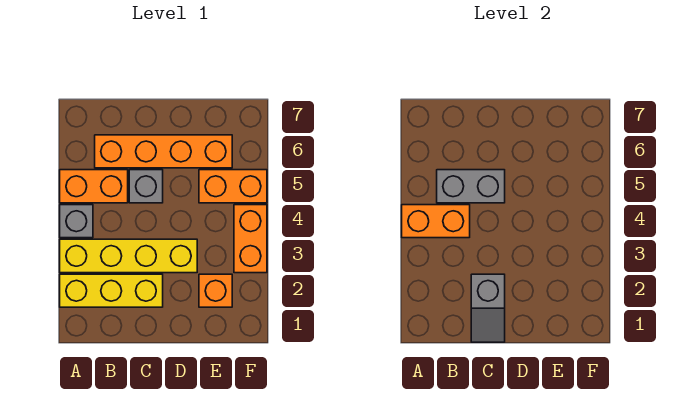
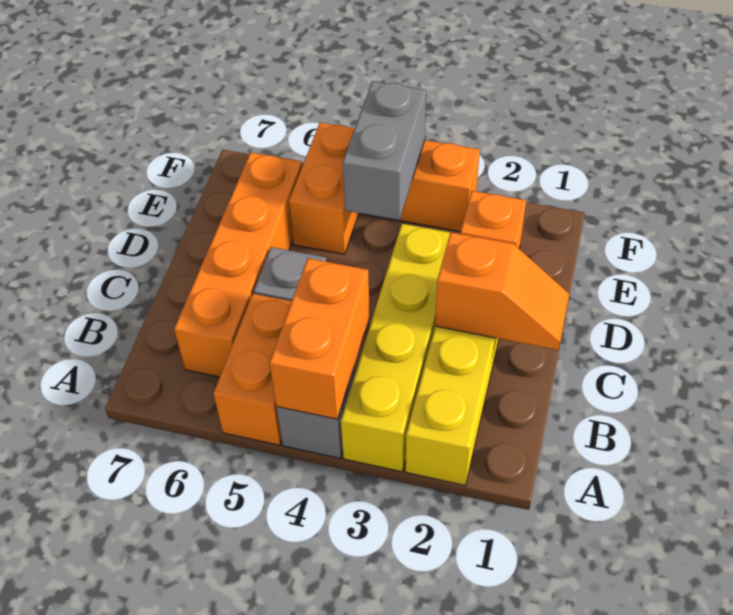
grey brick B5:C5 level 2 -> grey brick E4:F4 level 2
grey slope C1:C2 level 2 top 2 -> orange slope C1:C2 level 2 top 2

